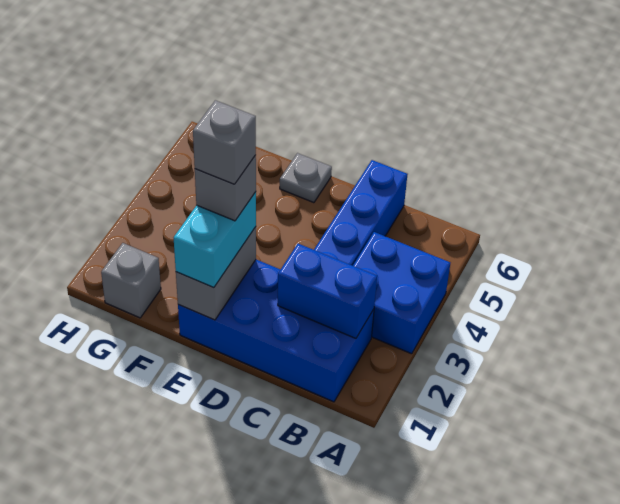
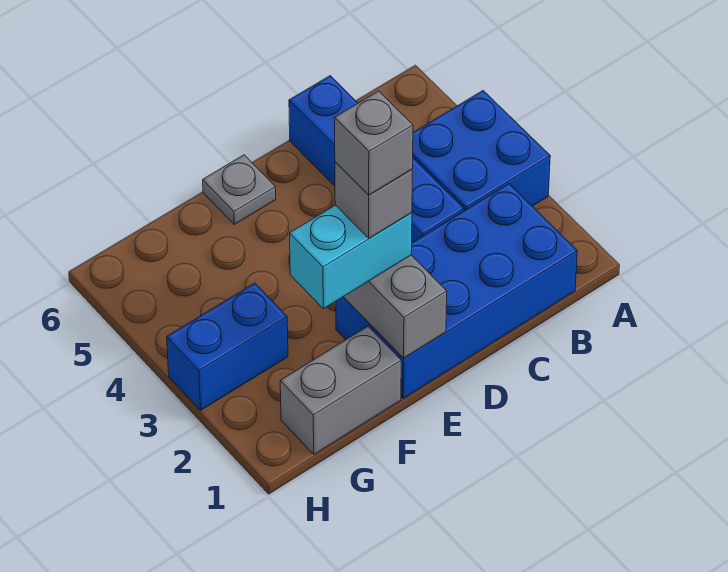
blue brick B2:C2 level 2 -> blue brick G3:H3 level 1
cyan brick E1:E2 level 3 -> cyan brick E2:F2 level 3
grey brick G1 level 1 -> grey brick F1:G1 level 1

